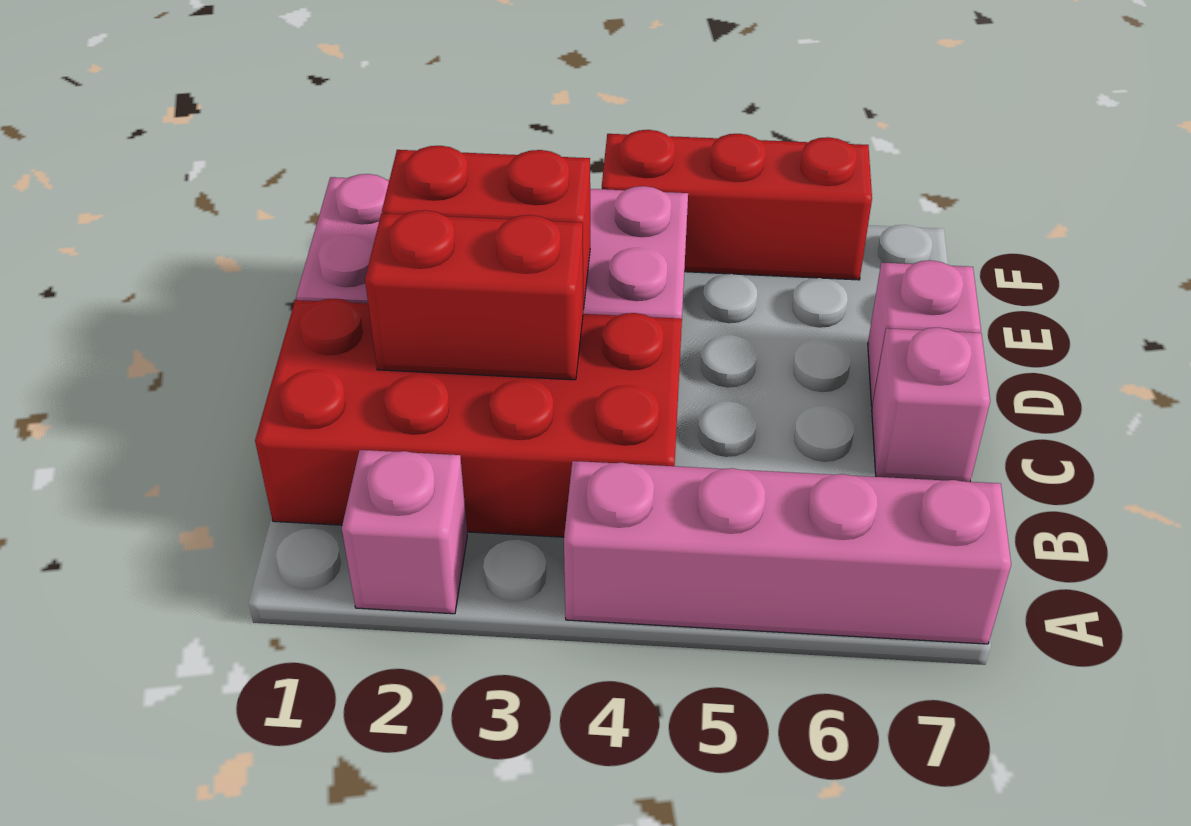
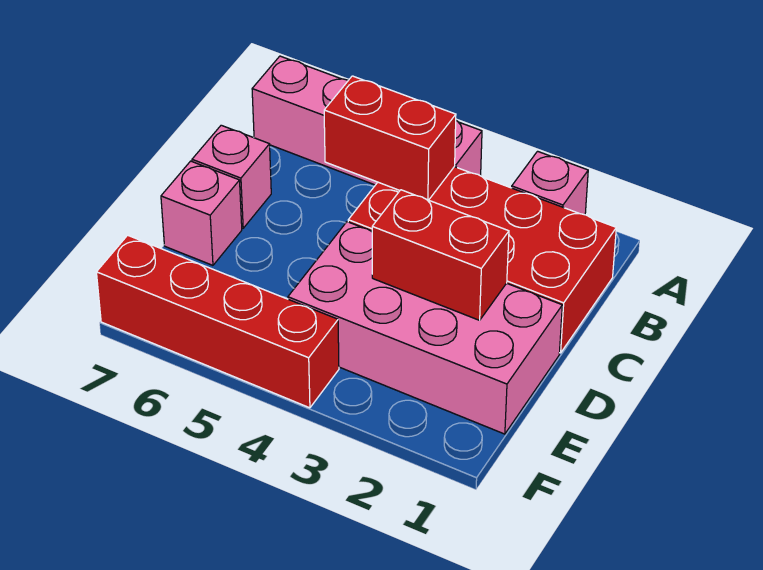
red brick C2:C3 level 2 -> red brick B4:B5 level 2
red brick F4:F6 level 1 -> red brick F4:F7 level 1

